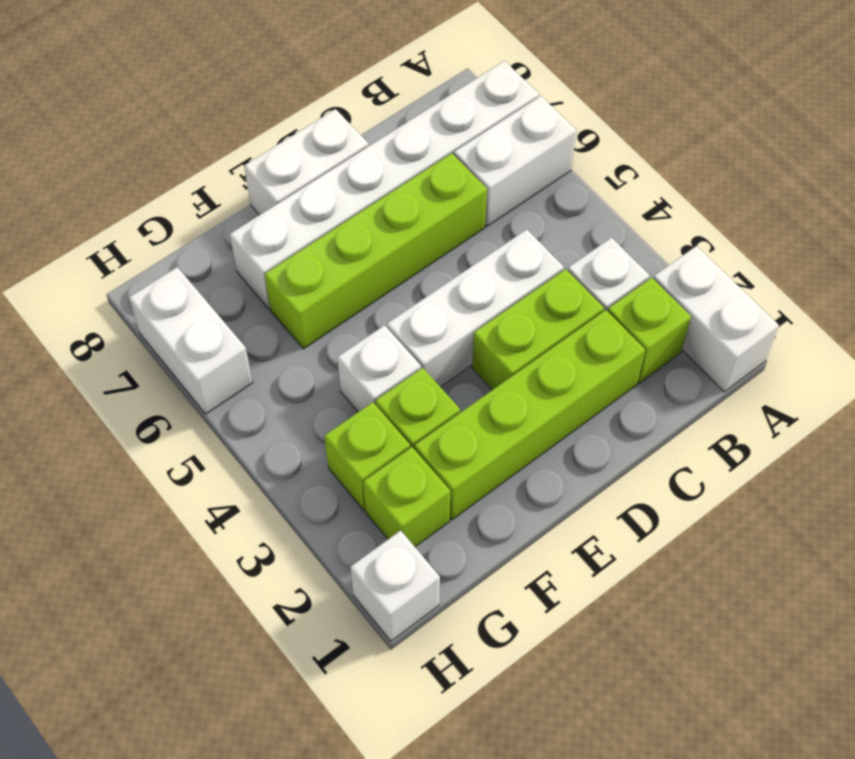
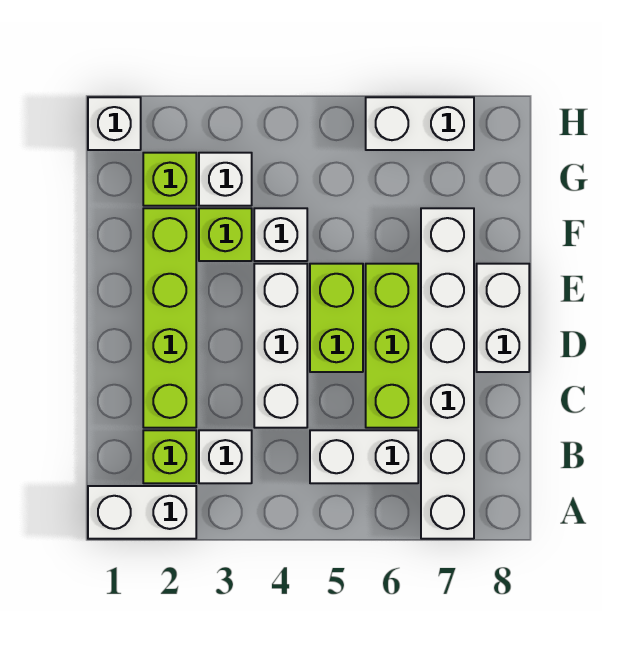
white brick A6:B6 level 1 -> white brick B5:B6 level 1
lime brick C3:D3 level 1 -> lime brick D5:E5 level 1
lime brick C6:F6 level 1 -> lime brick C6:E6 level 1
lime brick G3 level 1 -> white brick G3 level 1

